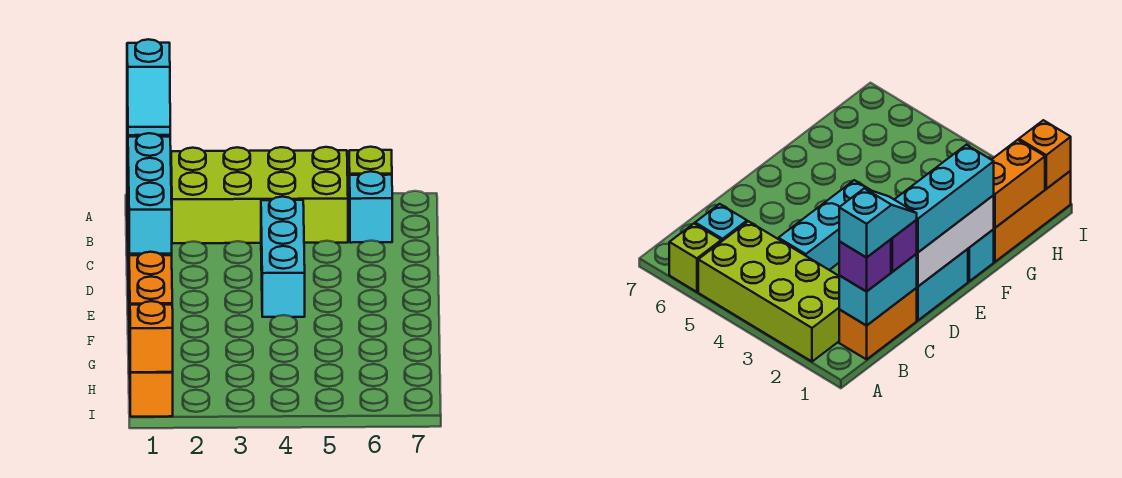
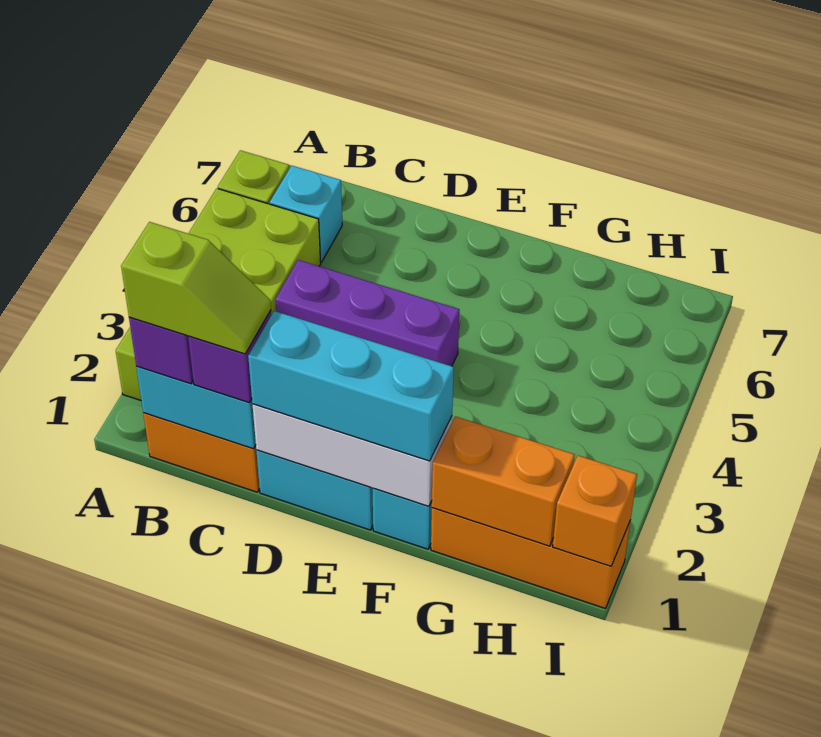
cyan slope B1:C1 level 4 top B -> lime slope B1:C1 level 4 top B
cyan brick C4:E4 level 1 -> purple brick C4:E4 level 1

